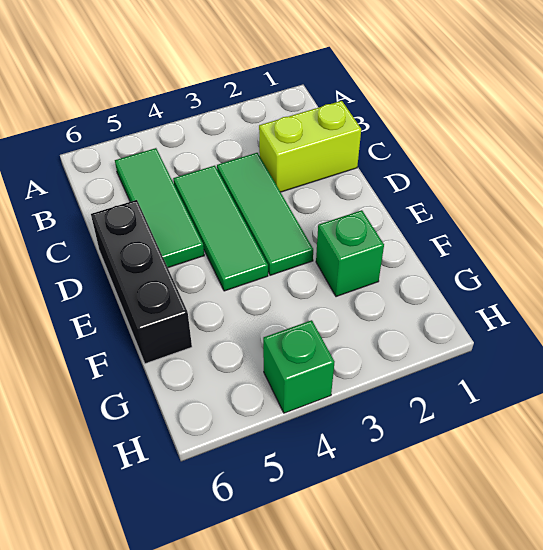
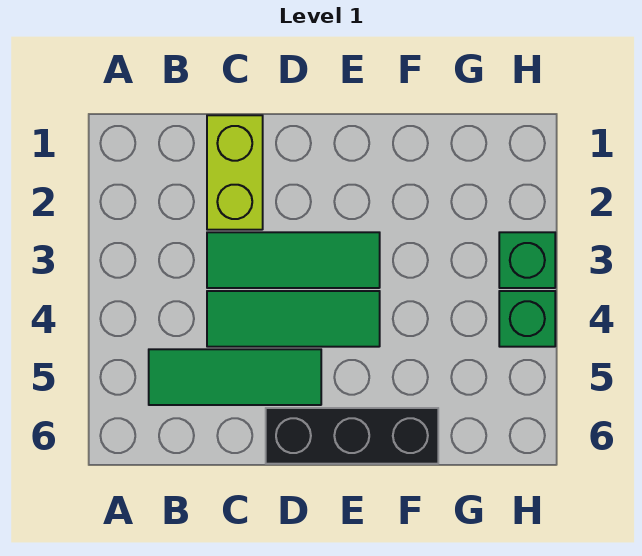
green brick F2 level 1 -> green brick H3 level 1

